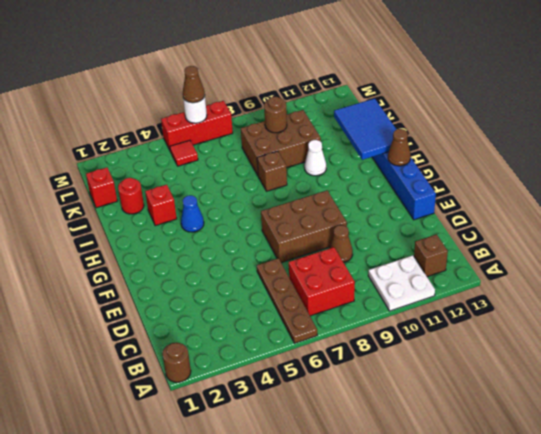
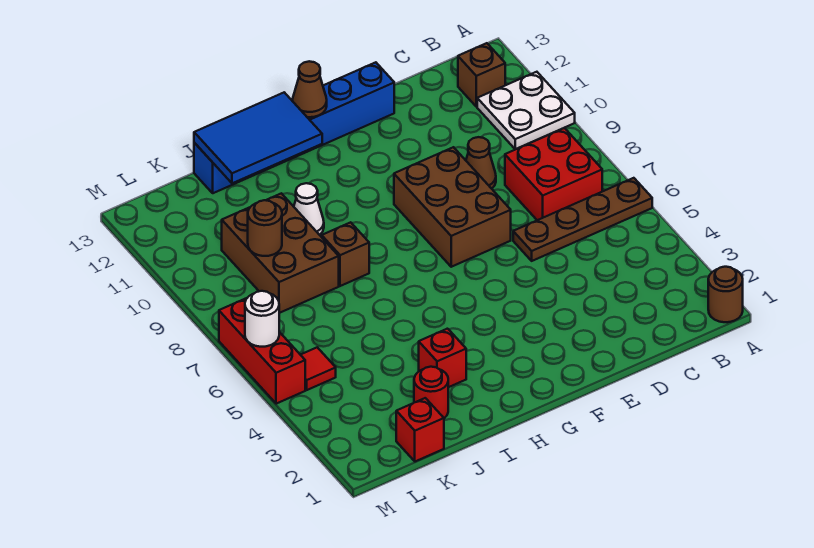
blue cone H4 level 1 -> none
brown cone M6 level 3 -> none

